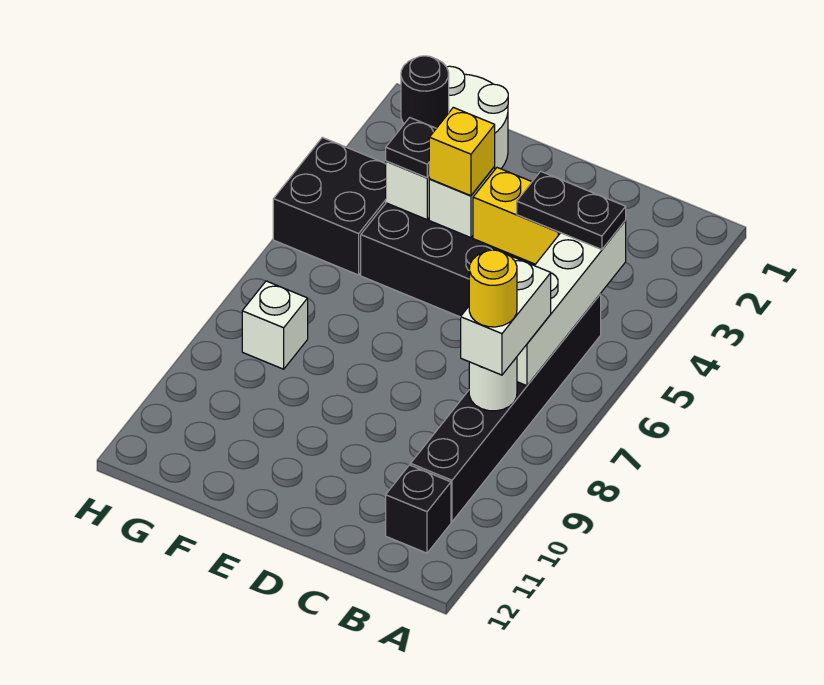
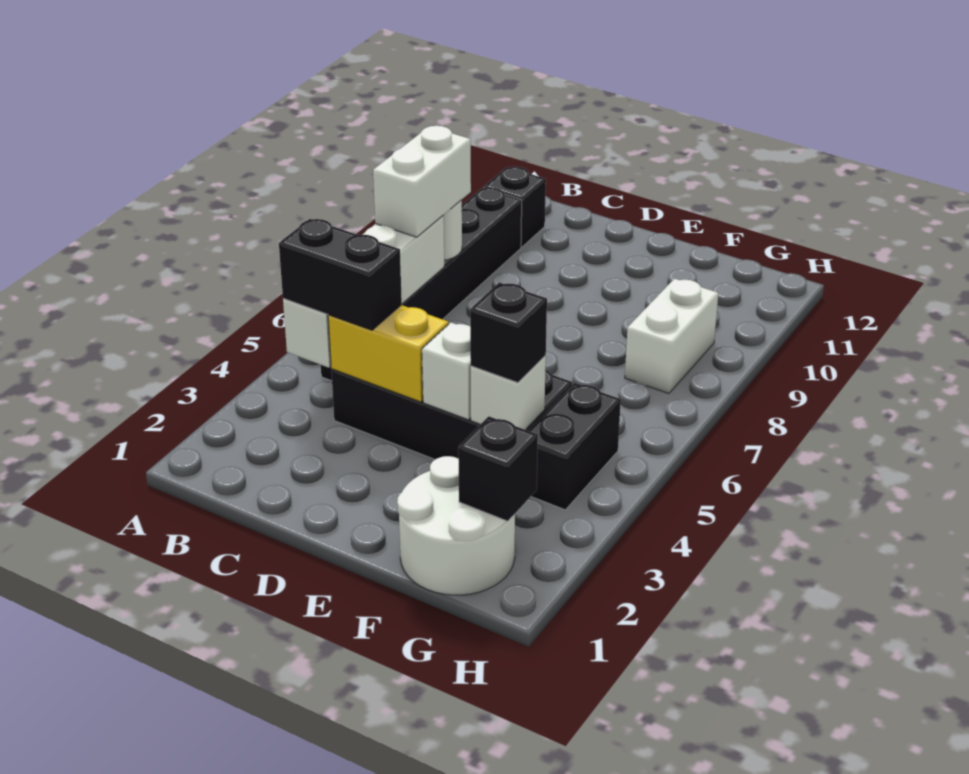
black plate B4:C4 level 3 -> black brick B4:C4 level 3
yellow round brick B8 level 4 -> none
yellow brick E4 level 3 -> none
black plate F4 level 3 -> black brick F4 level 3
black round brick G2 level 2 -> black brick G2 level 2
black brick G4:H5 level 1 -> black brick G4:G5 level 1
white brick G8 level 1 -> white brick G8:G9 level 1

